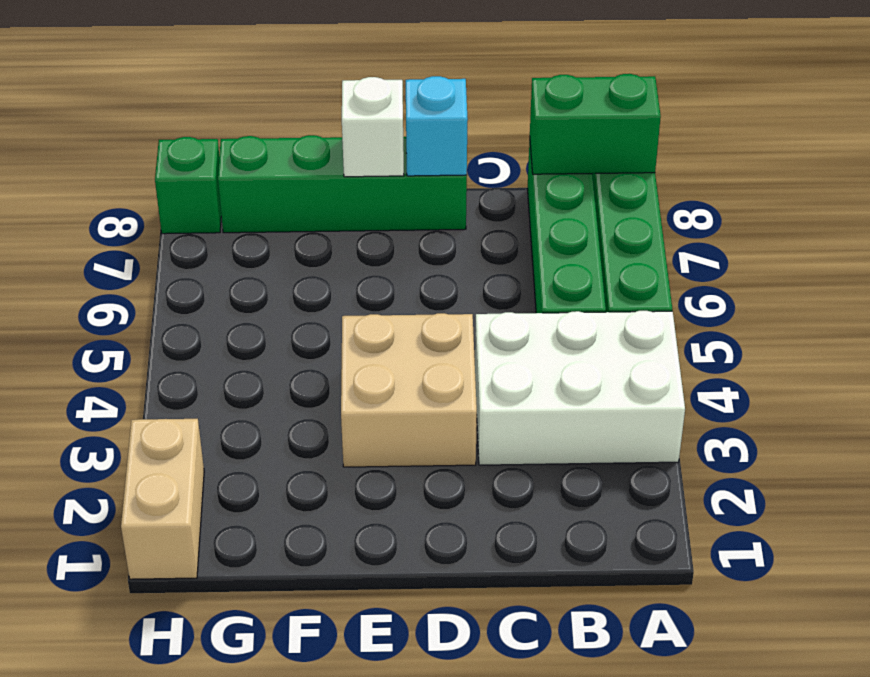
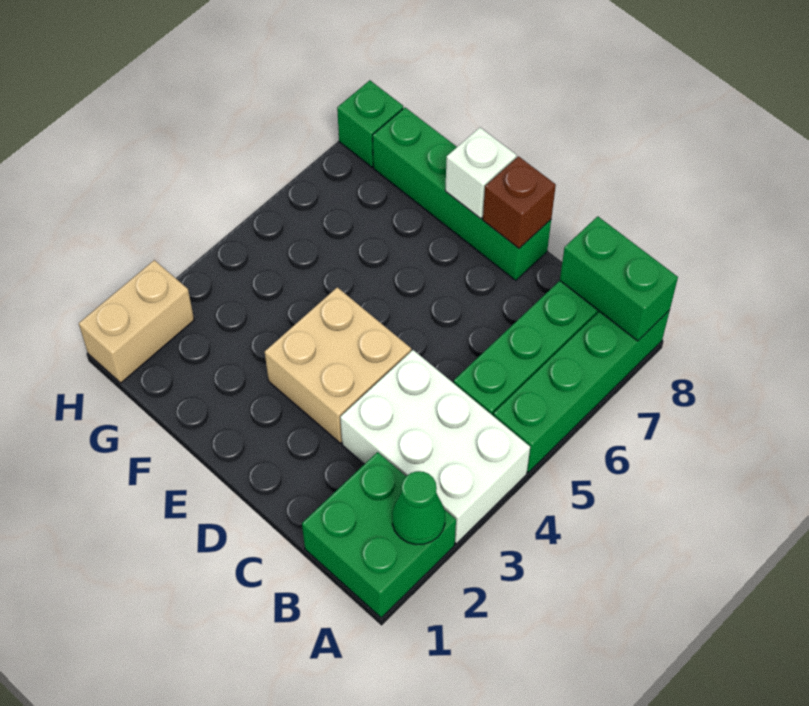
none -> green brick A1:B2 level 1
none -> green cone A2 level 2
cyan brick D8 level 2 -> brown brick D8 level 2

